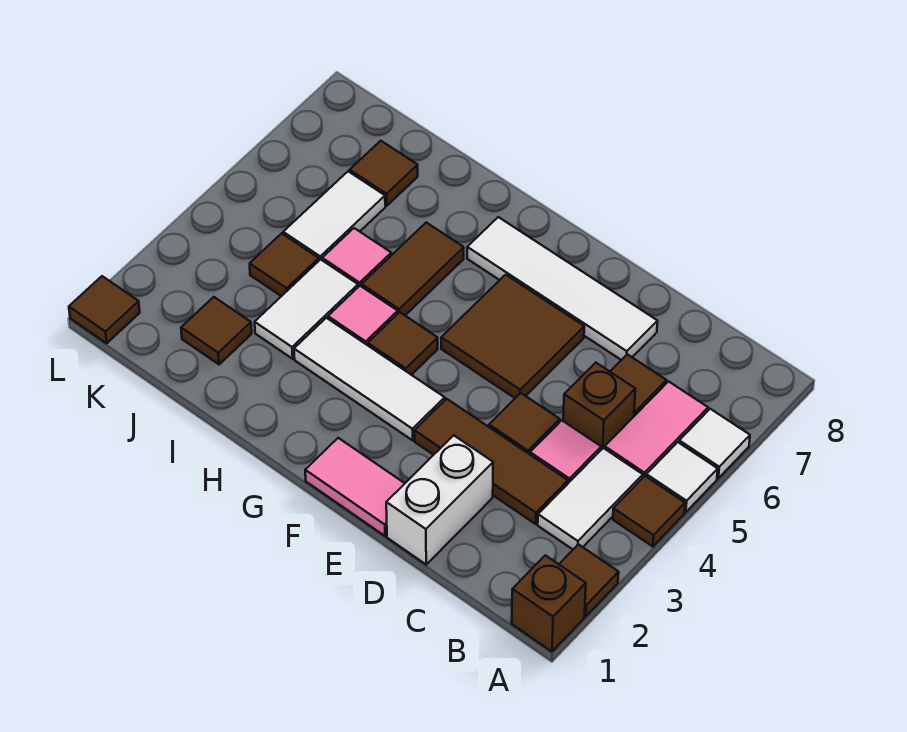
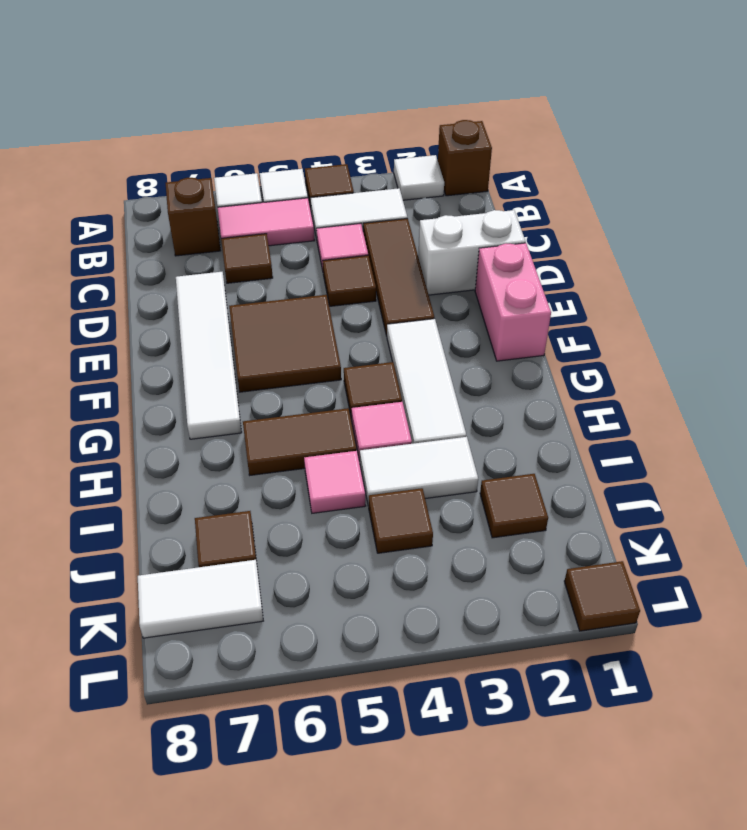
brown tile A2 level 1 -> white tile A2 level 1
brown brick C5 level 1 -> brown brick B7 level 1
pink tile E1:F1 level 1 -> pink brick E1:F1 level 1
white tile J5:J6 level 1 -> white tile K7:K8 level 1

